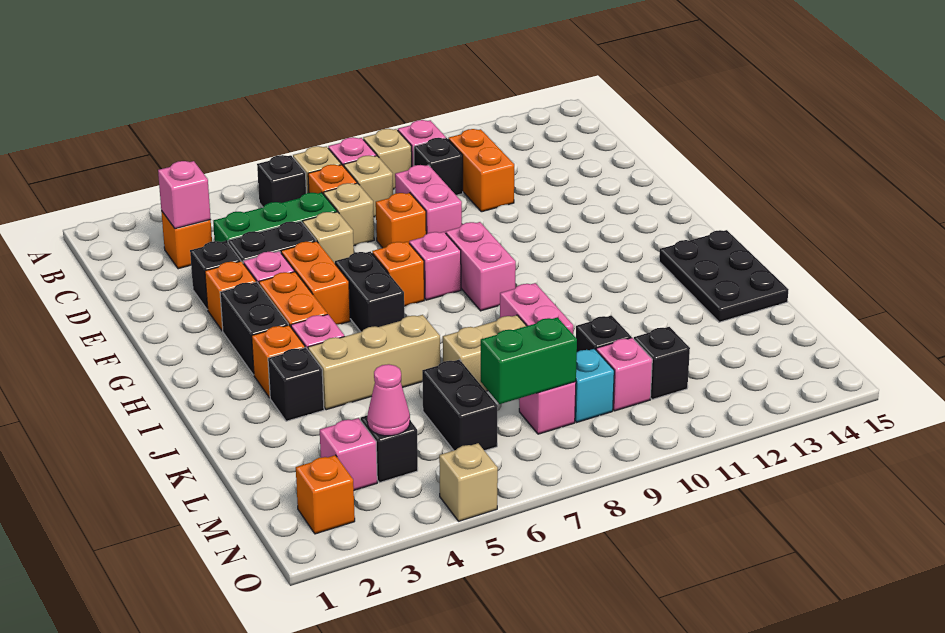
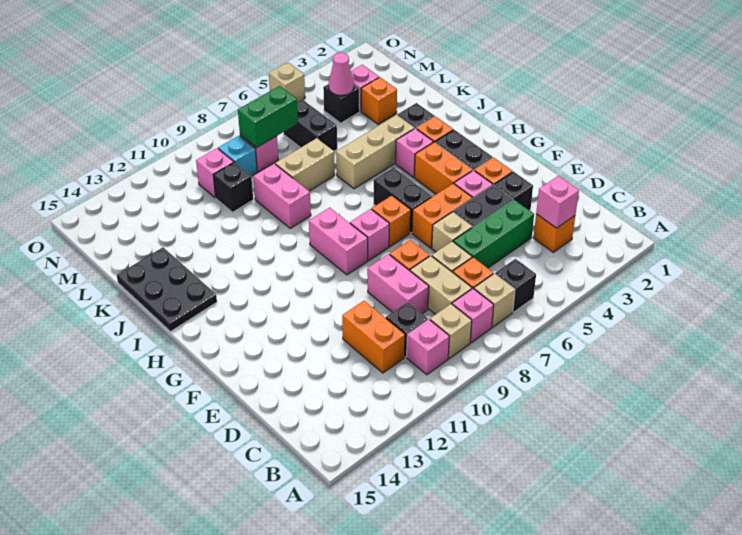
tan brick C8 level 1 -> tan brick C8:D8 level 1
orange brick F5:G5 level 1 -> orange brick F5:F6 level 1
black brick M11 level 1 -> none
orange brick N2 level 1 -> orange brick L3 level 1

